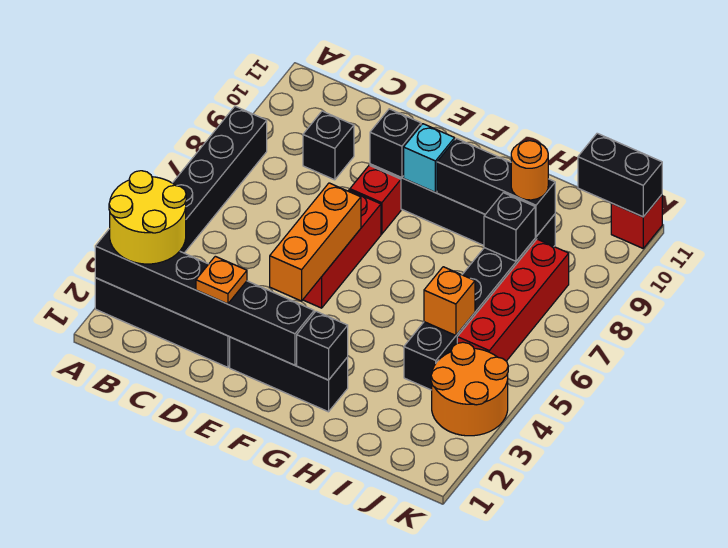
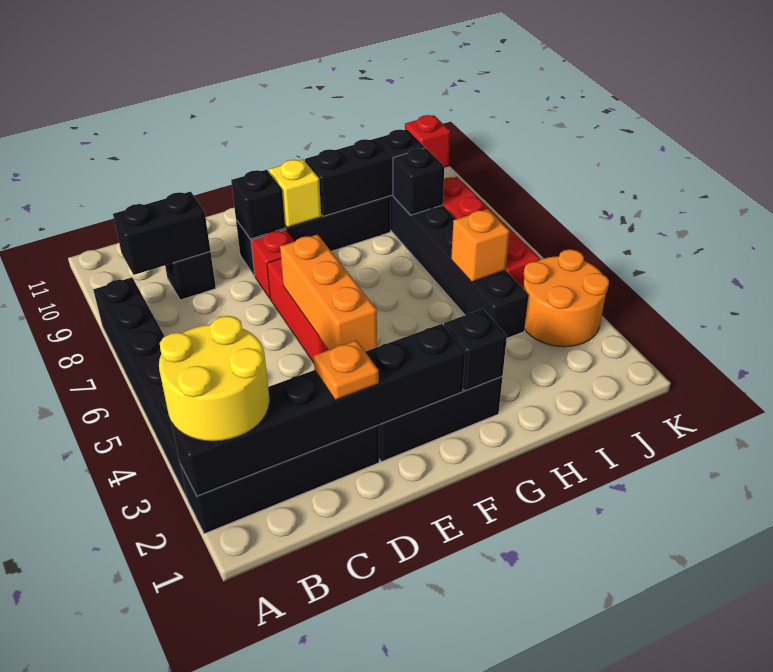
cyan brick F9 level 2 -> yellow brick F9 level 2
orange round brick I9 level 3 -> none
black brick J11:K11 level 2 -> black brick B9:C9 level 2

